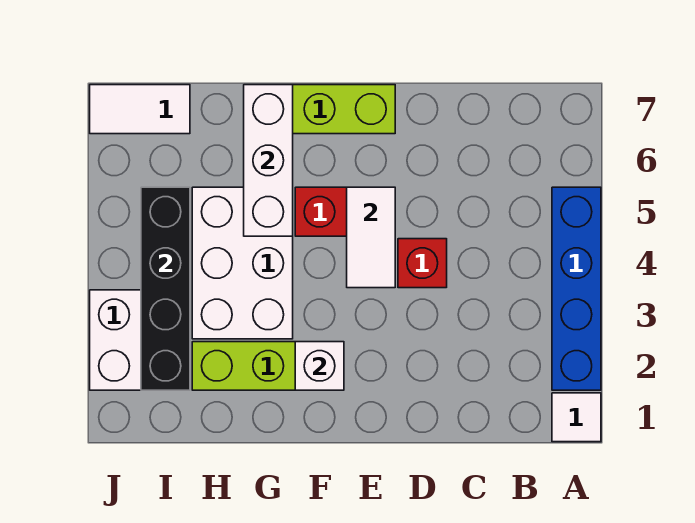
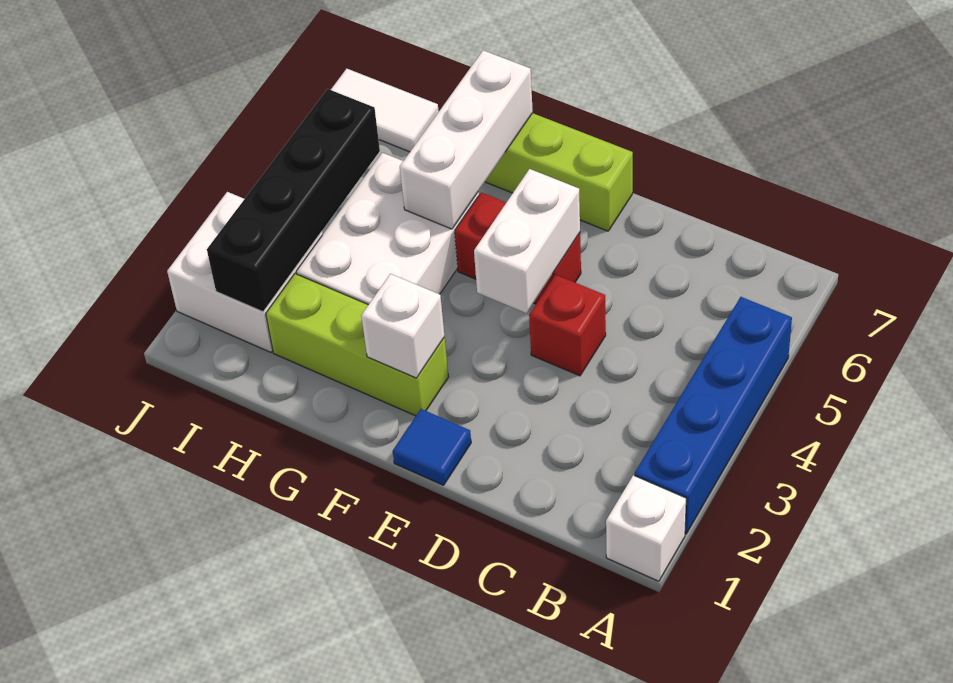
white tile A1 level 1 -> white brick A1 level 1
none -> blue tile E1 level 1
white tile E4:E5 level 2 -> white brick E4:E5 level 2

